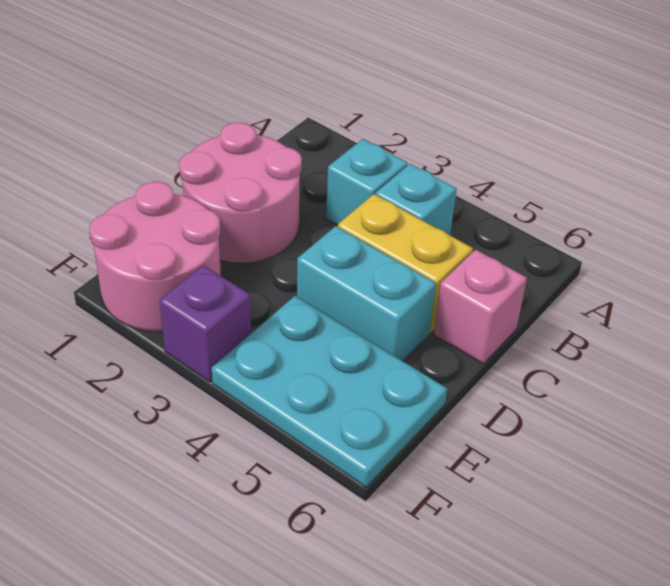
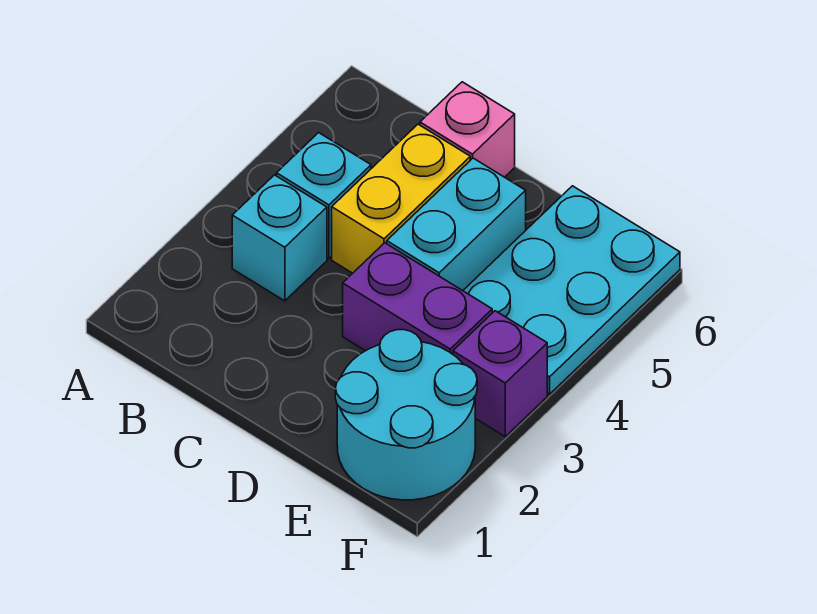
pink round brick C1:D2 level 1 -> none
none -> purple brick D3:E3 level 1
pink round brick E1:F2 level 1 -> cyan round brick E1:F2 level 1

